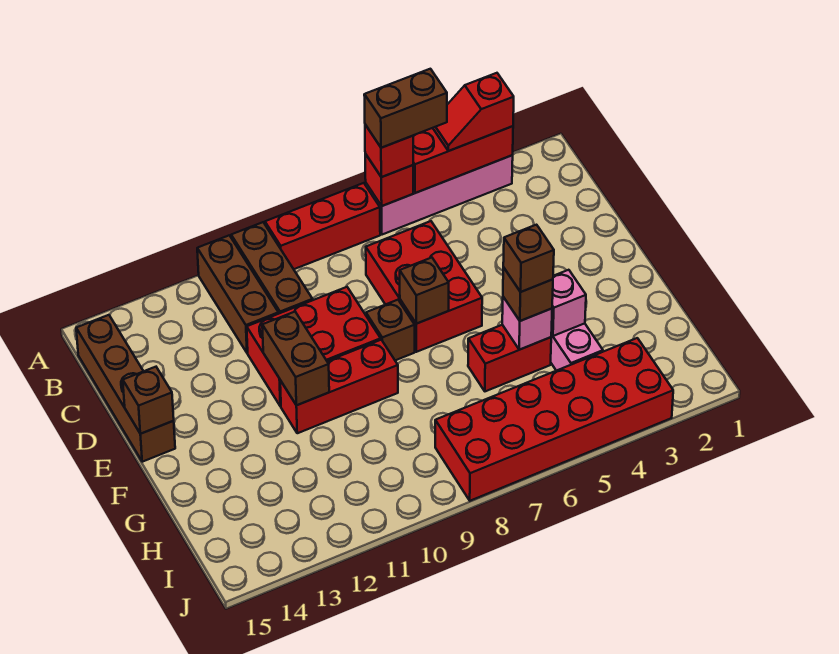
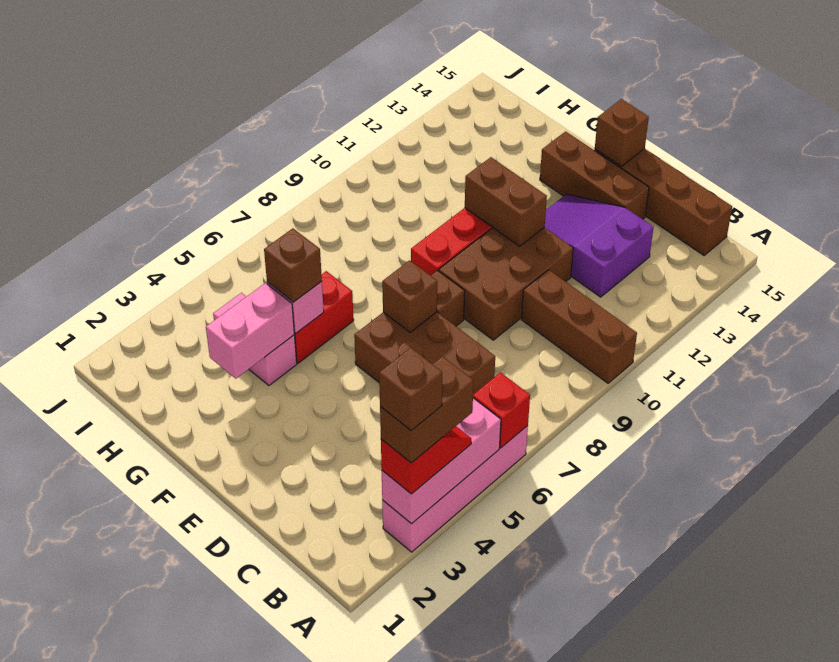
red brick A3:A5 level 2 -> pink brick A3:A5 level 2
brown brick A5:A6 level 4 -> brown brick A3:A4 level 4
red brick A6 level 3 -> none
red brick A7:A9 level 1 -> none
brown brick A11:C11 level 1 -> brown brick D14:F14 level 1
red brick C6:E7 level 1 -> brown brick C6:E7 level 1
none -> purple slope C12:E13 level 1 top C
red brick D9:E11 level 1 -> brown brick D9:E11 level 1
pink brick G4 level 2 -> pink brick G3:G4 level 2
brown brick G5 level 4 -> brown brick A3 level 5
red brick I3:J8 level 1 -> none

